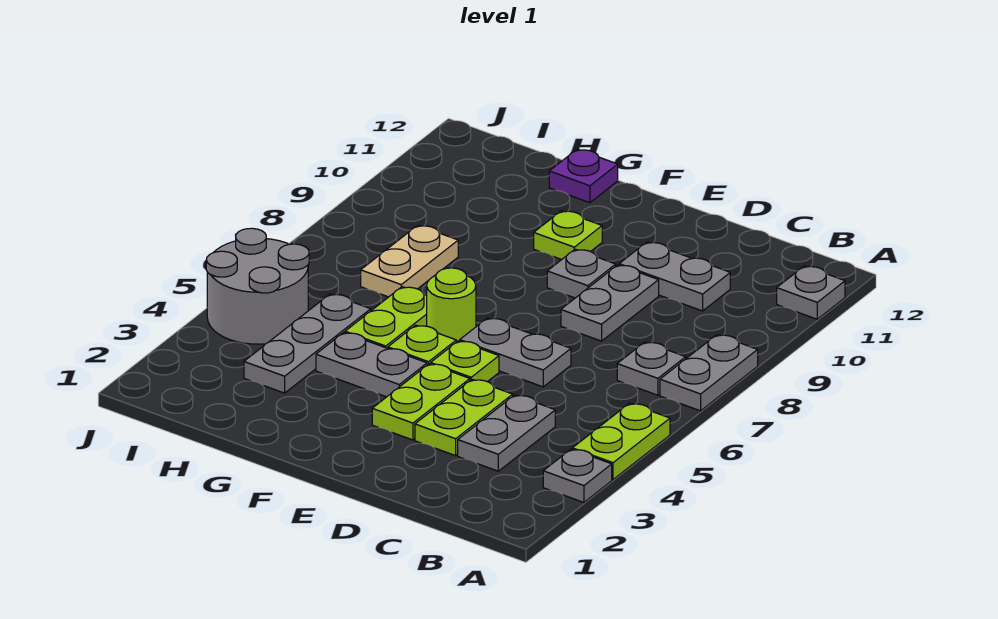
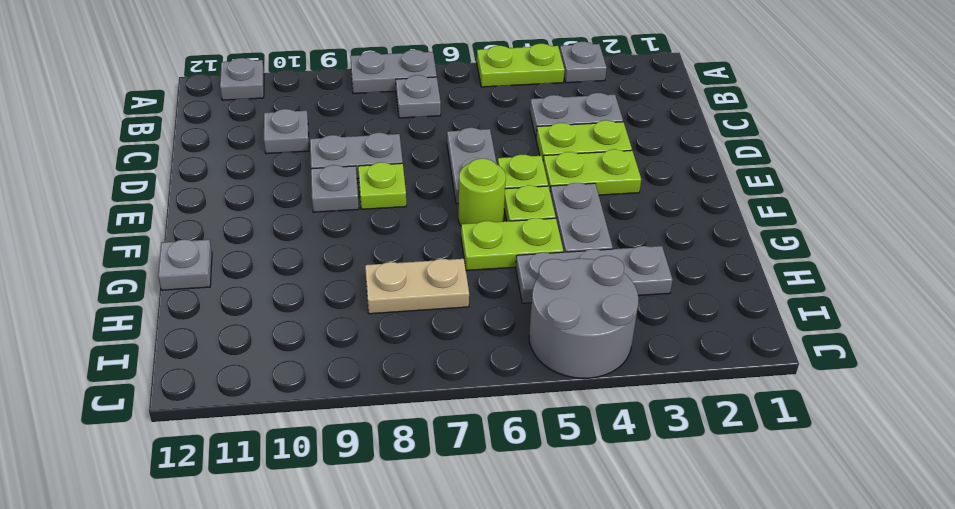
grey plate C10:D10 level 1 -> grey plate C10 level 1
lime plate F10 level 1 -> lime plate E8 level 1
purple plate G12 level 1 -> grey plate G12 level 1

